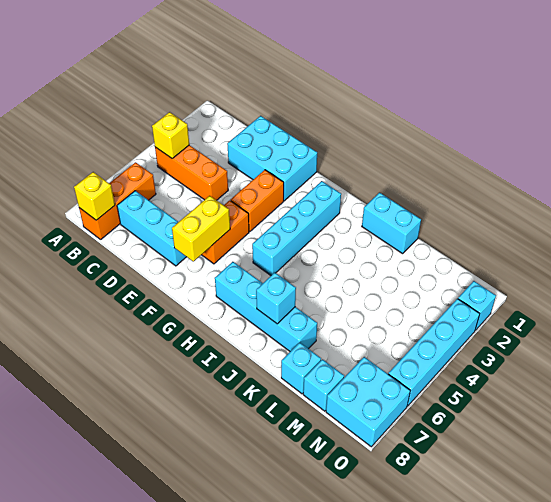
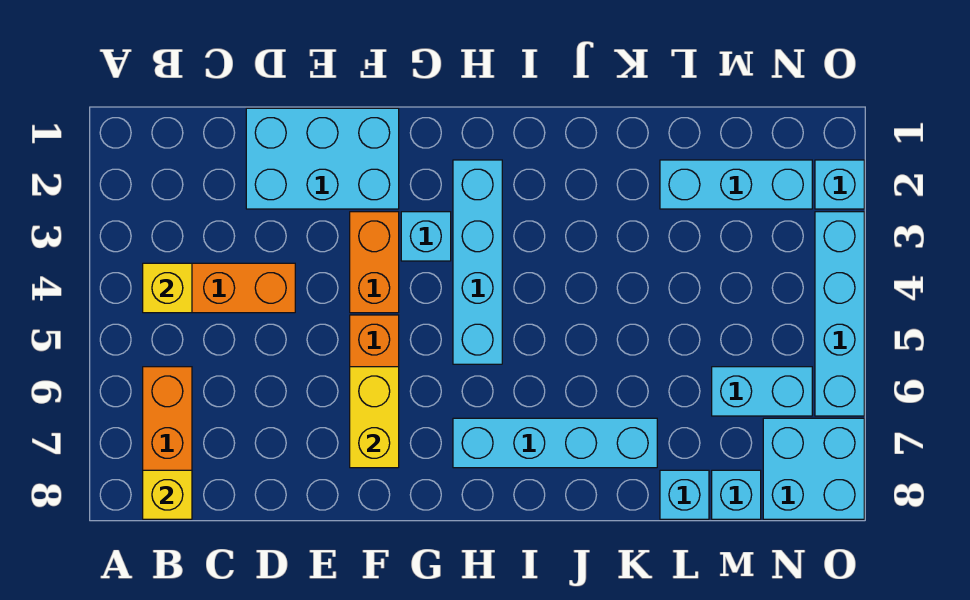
cyan brick C7:E7 level 1 -> cyan brick L2:N2 level 1
cyan brick J1:K1 level 1 -> cyan brick M6:N6 level 1
cyan brick J7 level 2 -> cyan brick G3 level 1

